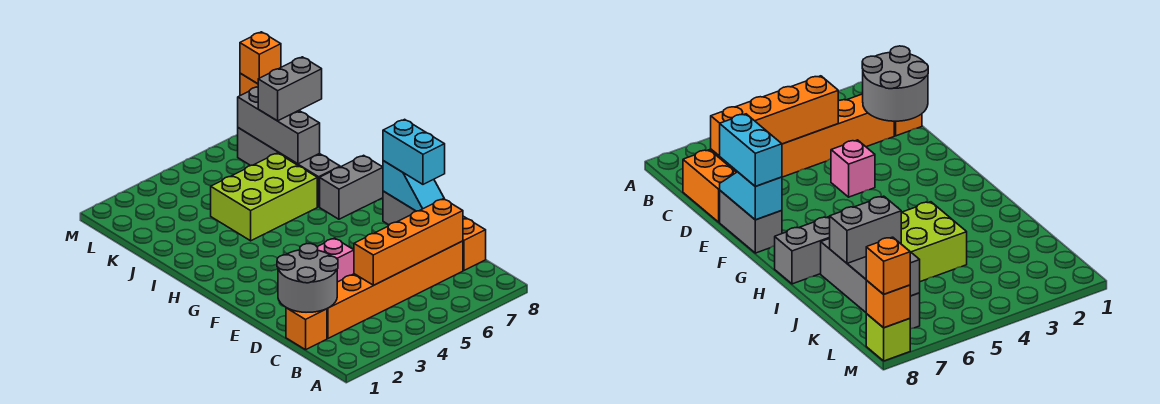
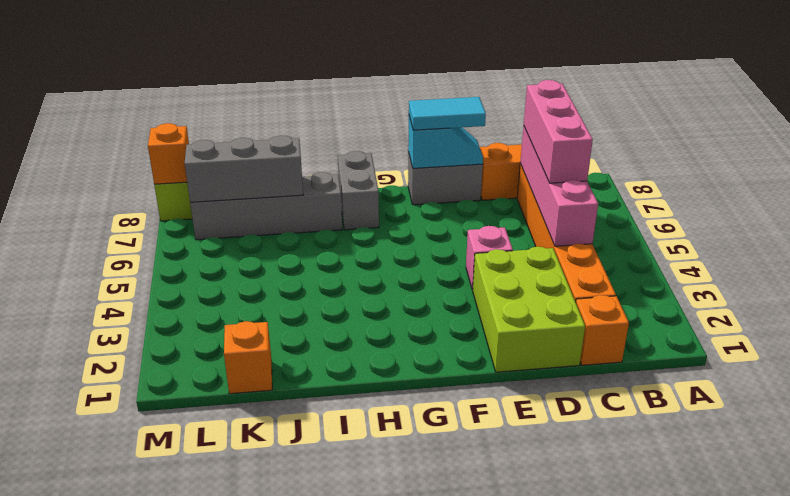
grey round brick C1:D2 level 2 -> none
orange brick C4:C7 level 2 -> pink brick C4:C7 level 2
none -> pink brick C5:C7 level 3
cyan brick E8:F8 level 3 -> cyan tile E8:F8 level 3
lime brick I4:J6 level 1 -> lime brick D1:E3 level 1
grey brick K7:K8 level 3 -> none
orange brick M8 level 3 -> orange brick K1 level 1

